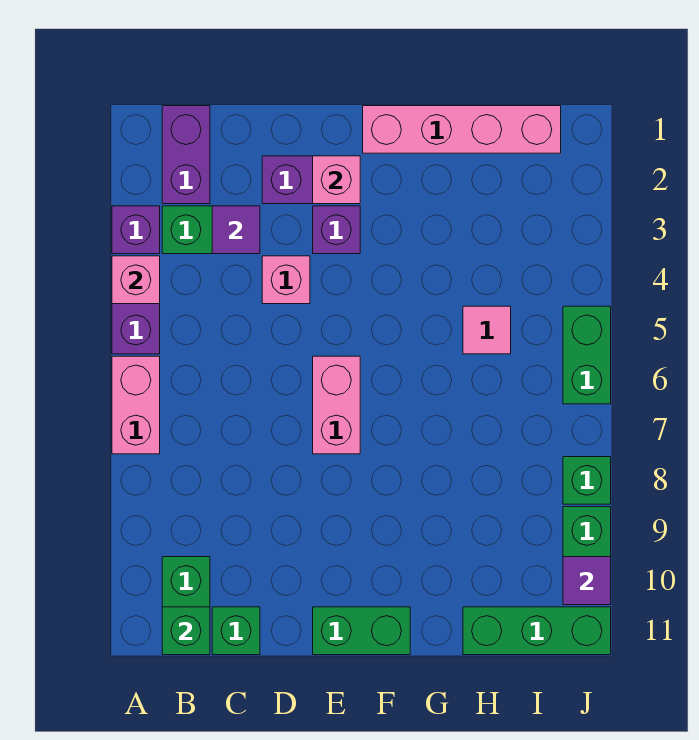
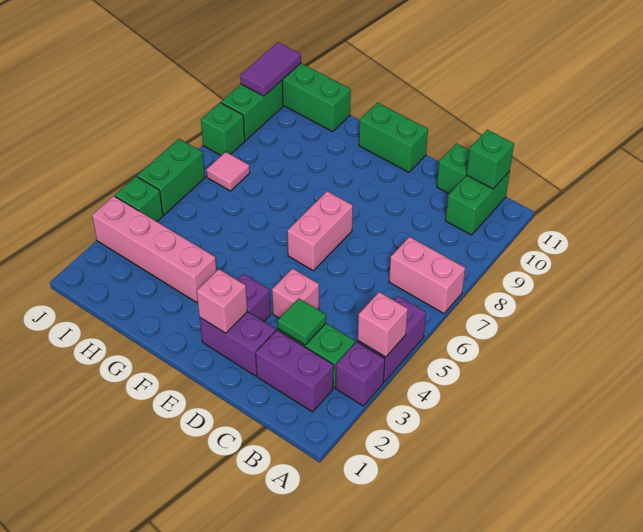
pink brick A6:A7 level 1 -> pink brick A7:B7 level 1
purple brick B1:B2 level 1 -> purple brick B2:C2 level 1
purple tile C3 level 2 -> green tile C3 level 2
pink brick F1:I1 level 1 -> pink brick G3:J3 level 1
pink tile H5 level 1 -> pink tile I7 level 1
none -> green brick J4 level 1
purple tile J10 level 2 -> purple tile J10:J11 level 2

